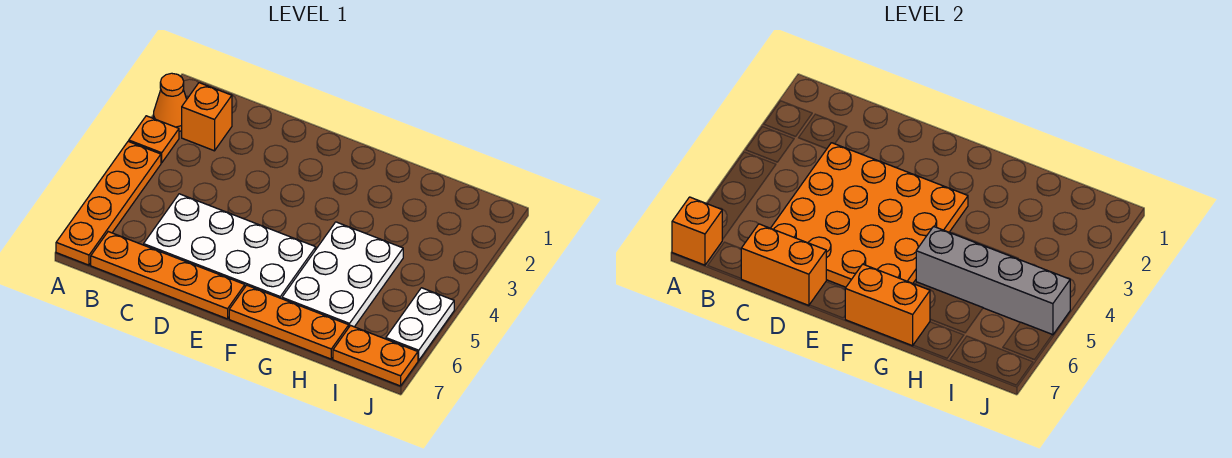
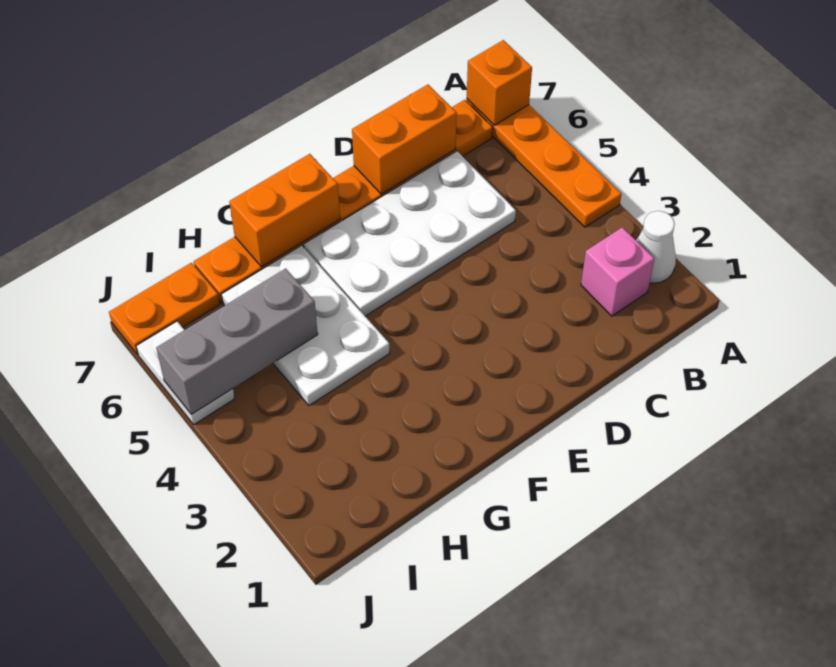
orange cone A2 level 1 -> white cone A2 level 1
orange plate A3 level 1 -> none
orange brick B2 level 1 -> pink brick B2 level 1
orange plate C3:F6 level 2 -> none
grey brick G5:J5 level 2 -> grey brick H5:J5 level 2

